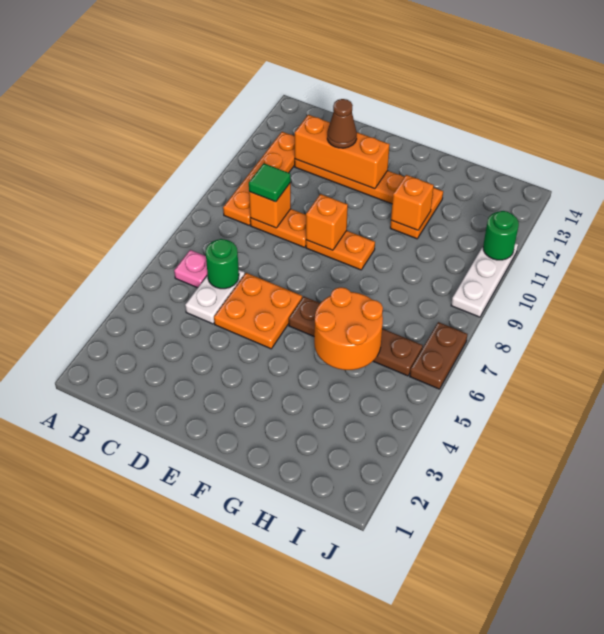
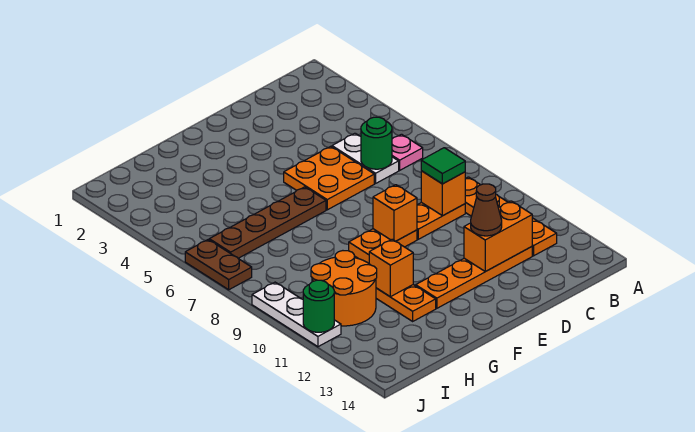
orange brick C12:E12 level 2 -> orange brick C12:D12 level 2
orange round brick G5:H6 level 2 -> orange round brick H10:I11 level 1

